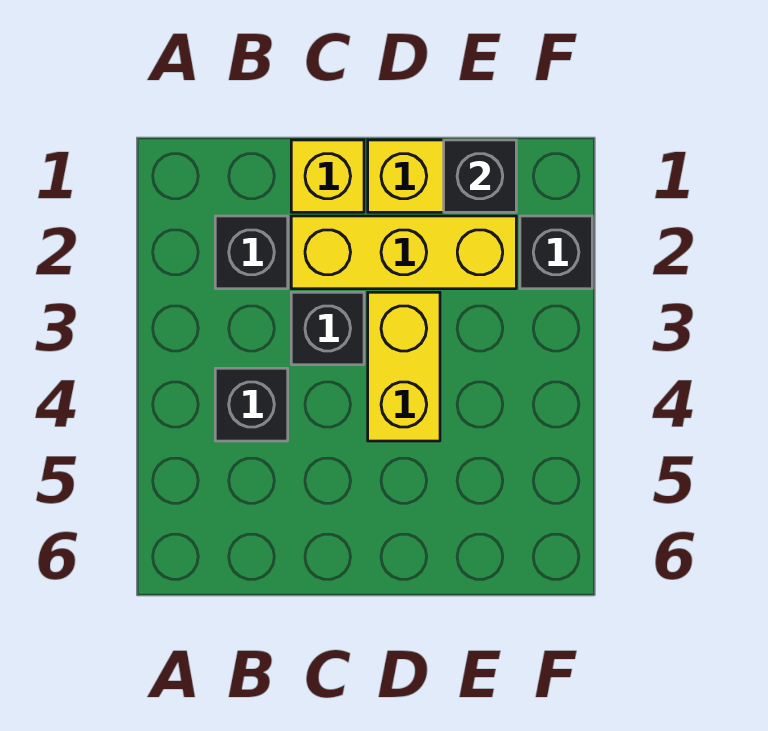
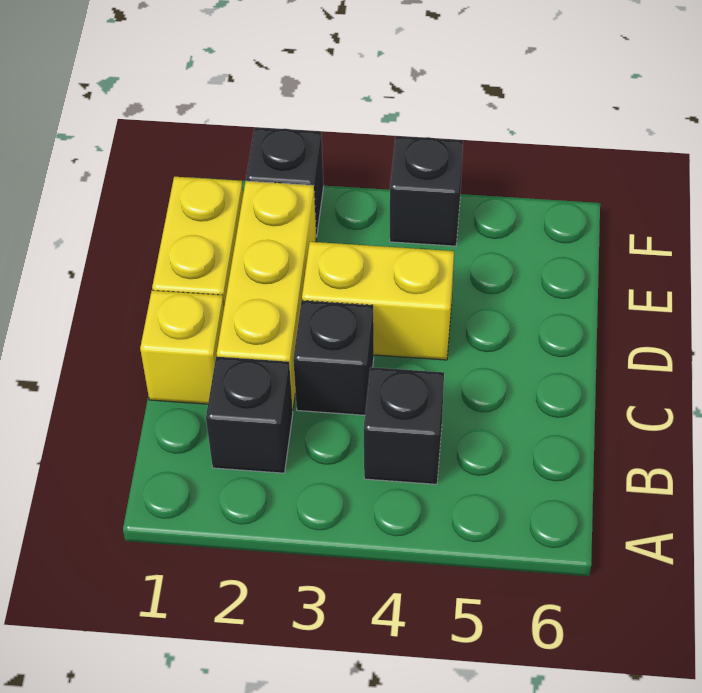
black brick E1 level 2 -> black brick F4 level 1

